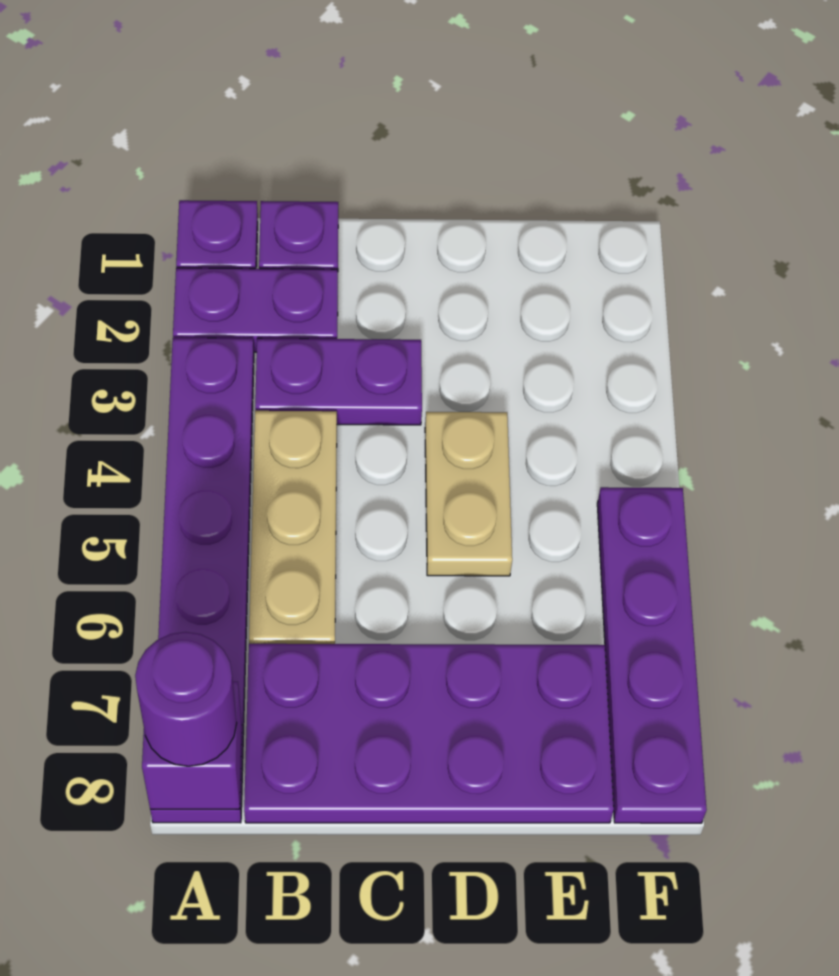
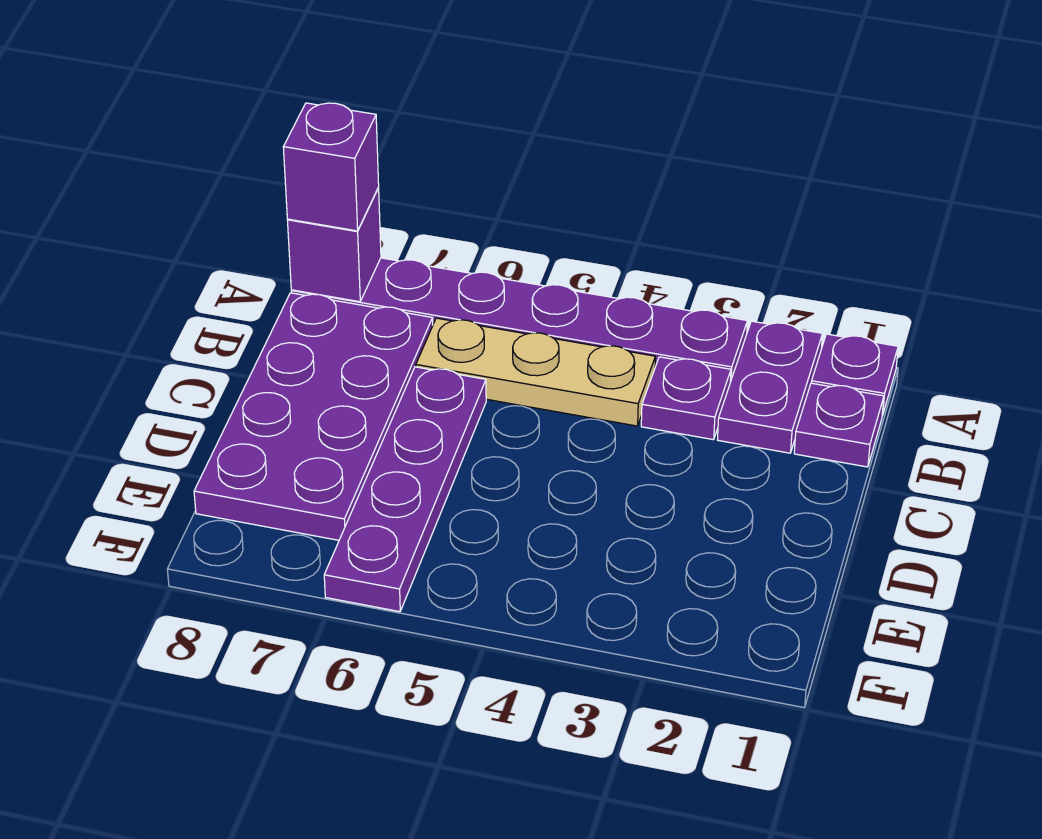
purple round brick A8 level 3 -> purple brick A8 level 3
purple plate B3:C3 level 1 -> purple plate B3 level 1
tan plate D4:D5 level 1 -> none
purple plate F5:F8 level 1 -> purple plate C6:F6 level 1

